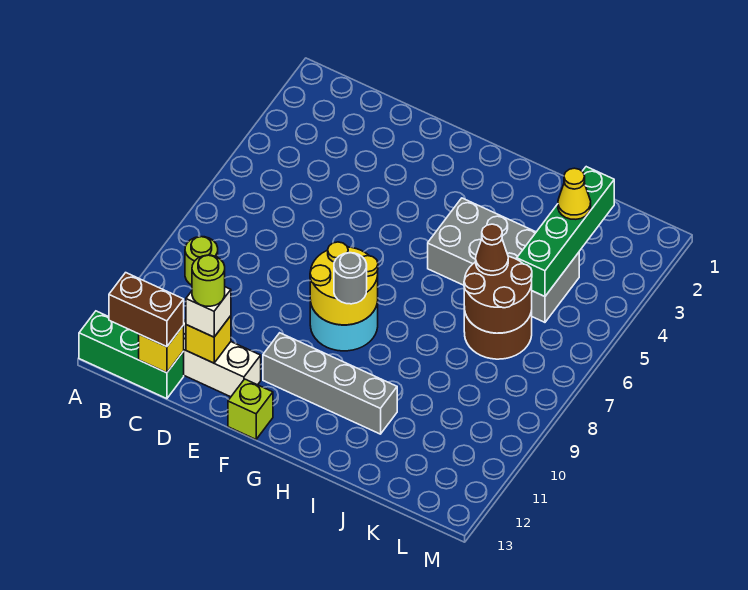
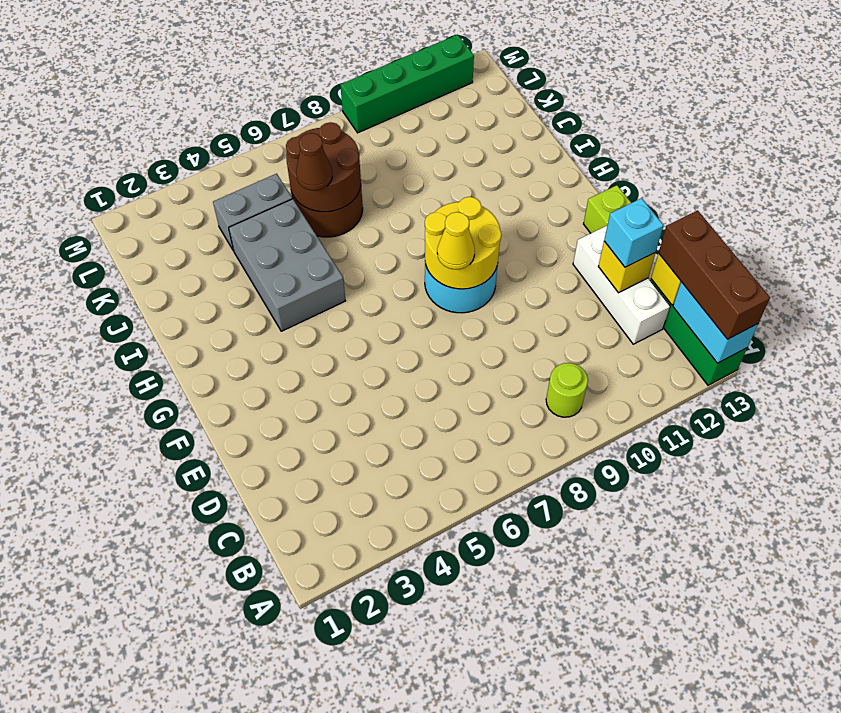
none -> cyan brick A13:B13 level 2
brown brick B13:C13 level 3 -> brown brick A13:C13 level 3
white brick D12 level 3 -> cyan brick D12 level 3
lime round brick D12 level 4 -> none
grey brick F11:I11 level 1 -> none
grey round brick G9 level 3 -> none
green brick K2:K5 level 2 -> green brick M9:M12 level 1
yellow cone K3 level 3 -> yellow cone F8 level 3

